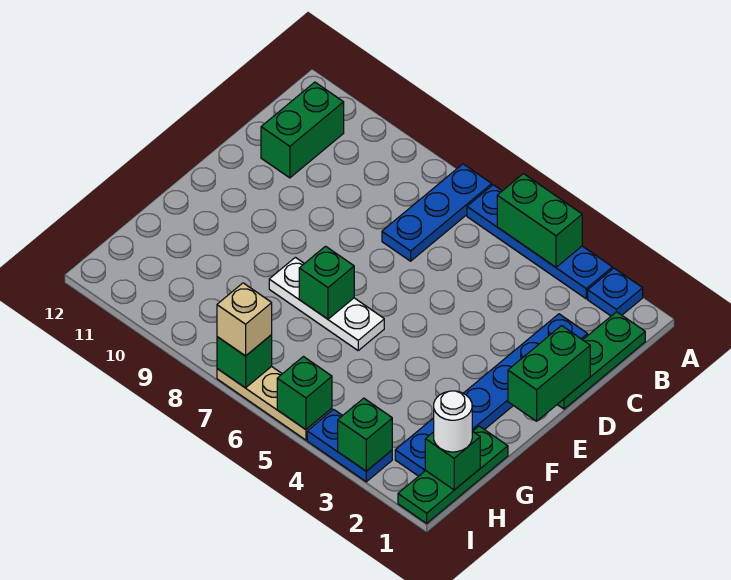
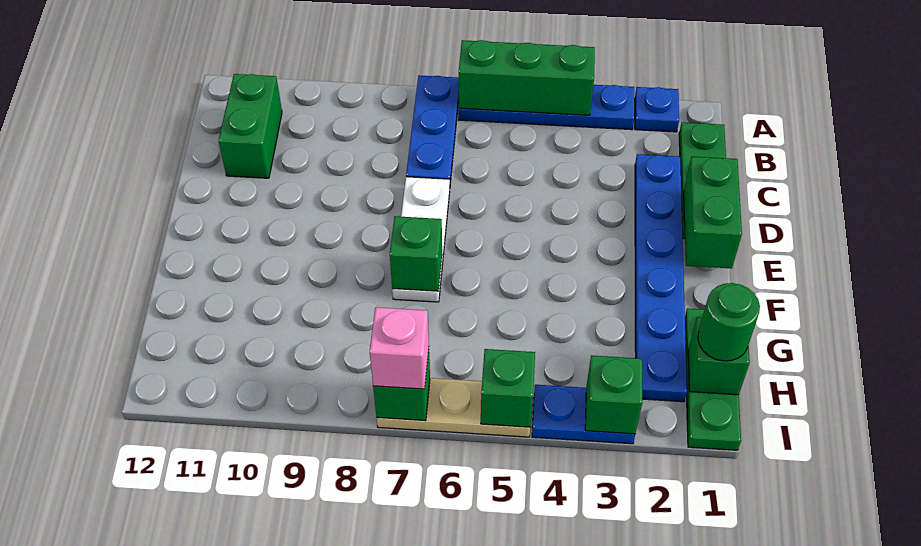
green brick A4:A5 level 2 -> green brick A4:A6 level 2
white plate F6:F8 level 1 -> white plate D7:F7 level 1
white round brick H1 level 3 -> green round brick H1 level 3
tan brick I7 level 3 -> pink brick I7 level 3

